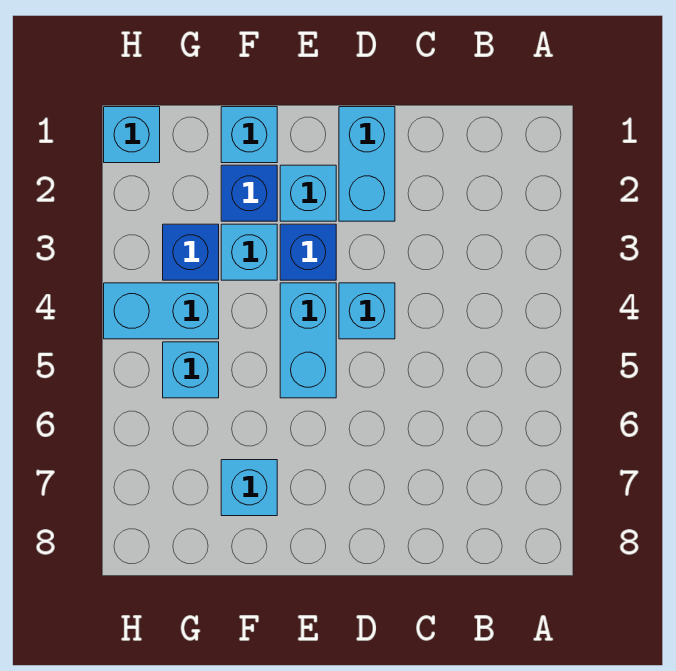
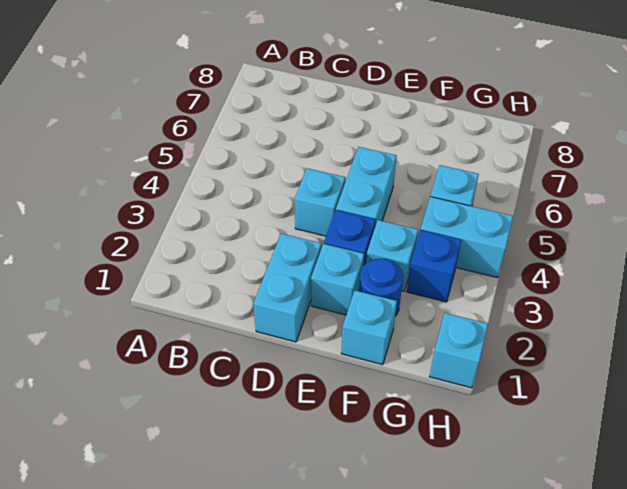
blue brick F2 level 1 -> blue round brick F2 level 1
cyan brick F7 level 1 -> none

